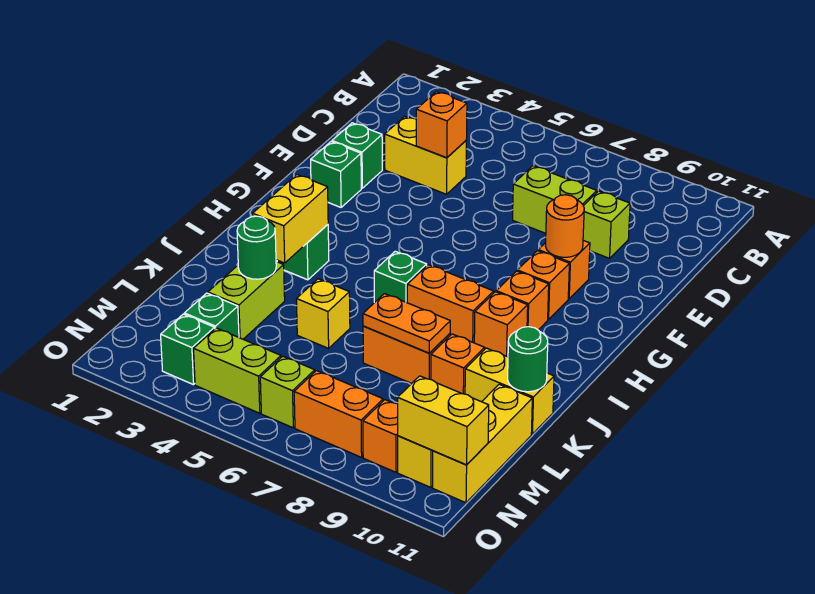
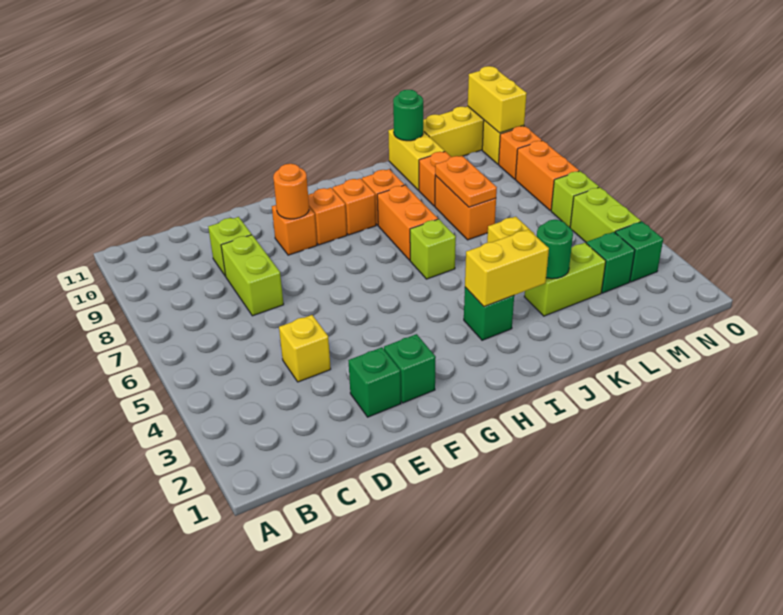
yellow brick D3:D4 level 1 -> yellow brick D4 level 1
orange brick D4 level 2 -> none
green brick I6 level 1 -> lime brick I6 level 1

